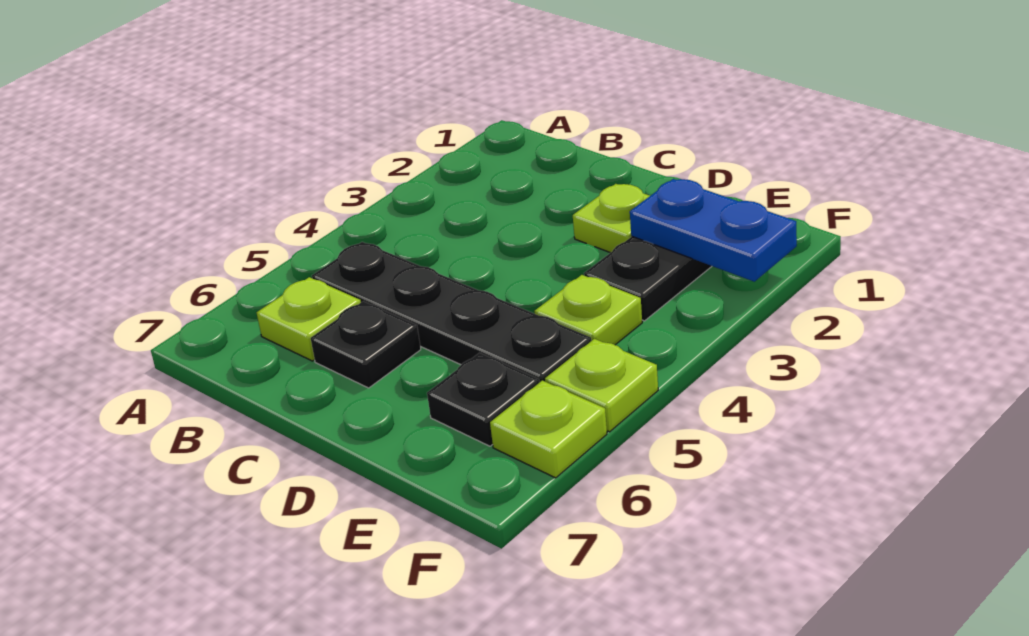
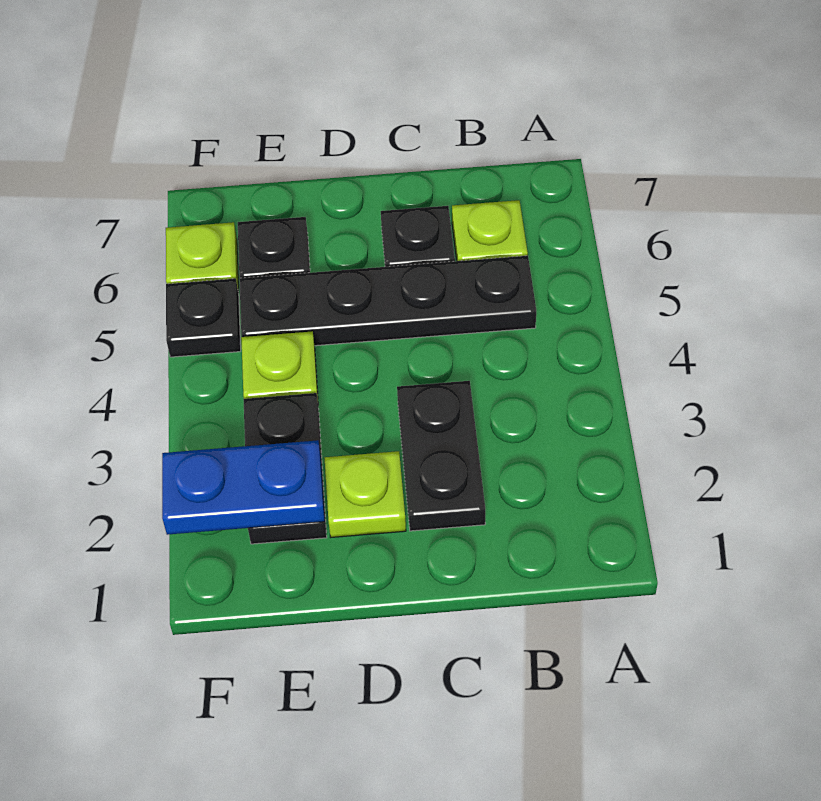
none -> black plate C2:C3 level 1
lime plate F5 level 1 -> black plate F5 level 1

